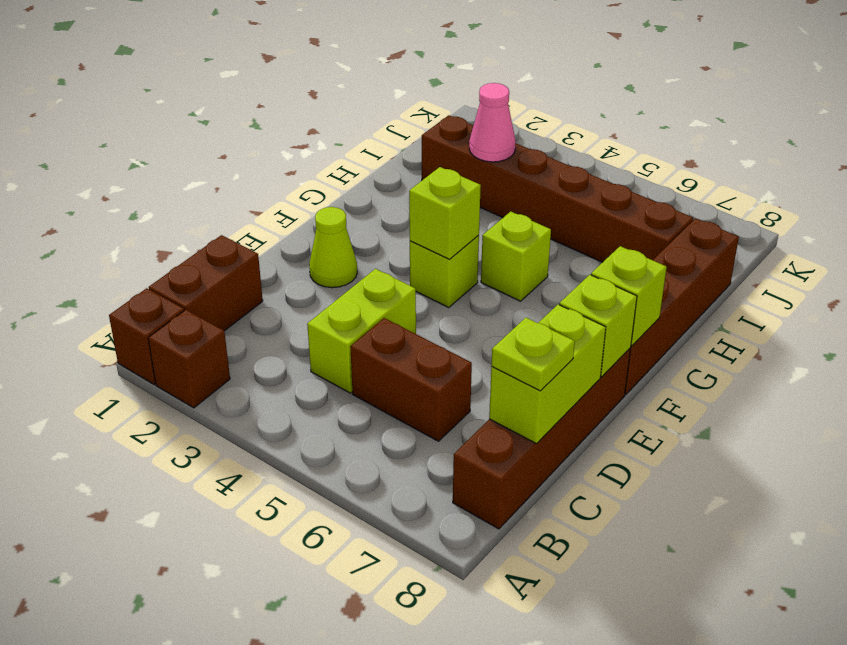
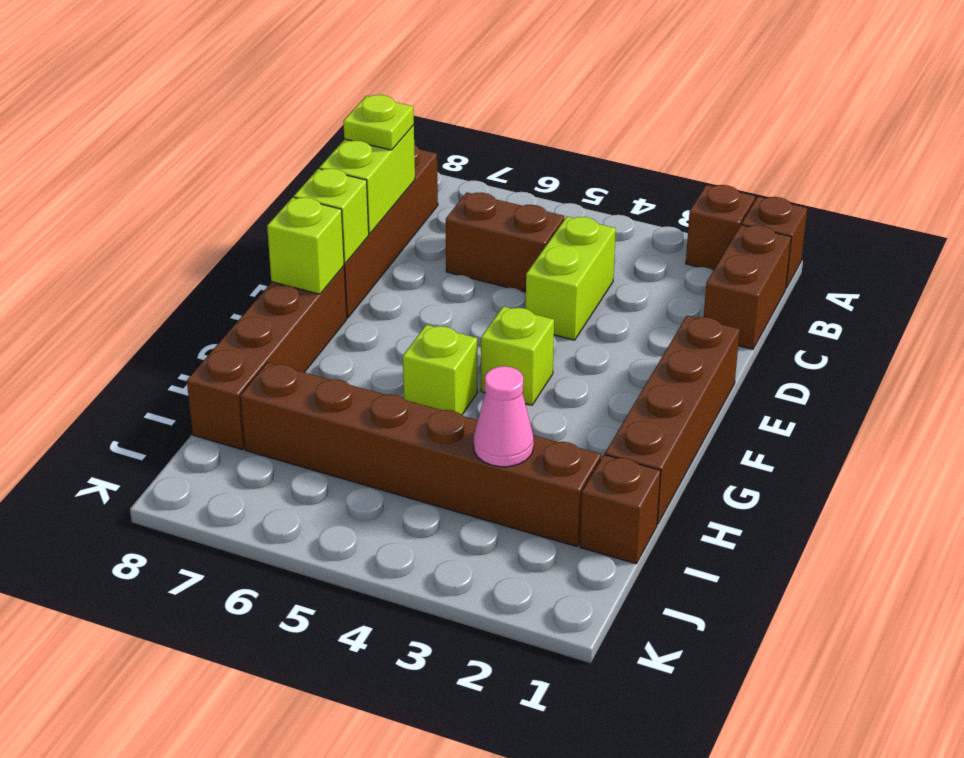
none -> brown brick E1:H1 level 1
lime cone E2 level 1 -> none
lime brick F4 level 2 -> none
none -> brown brick I1 level 1

